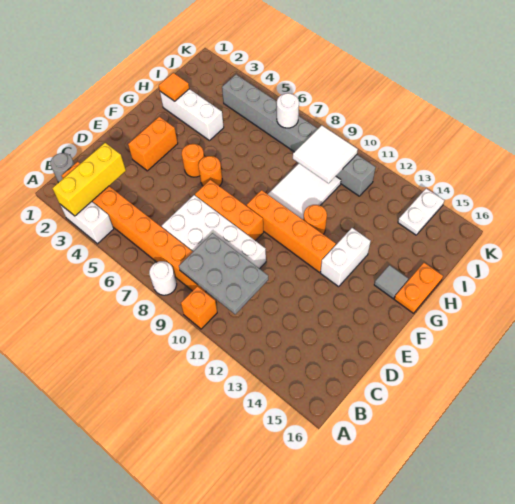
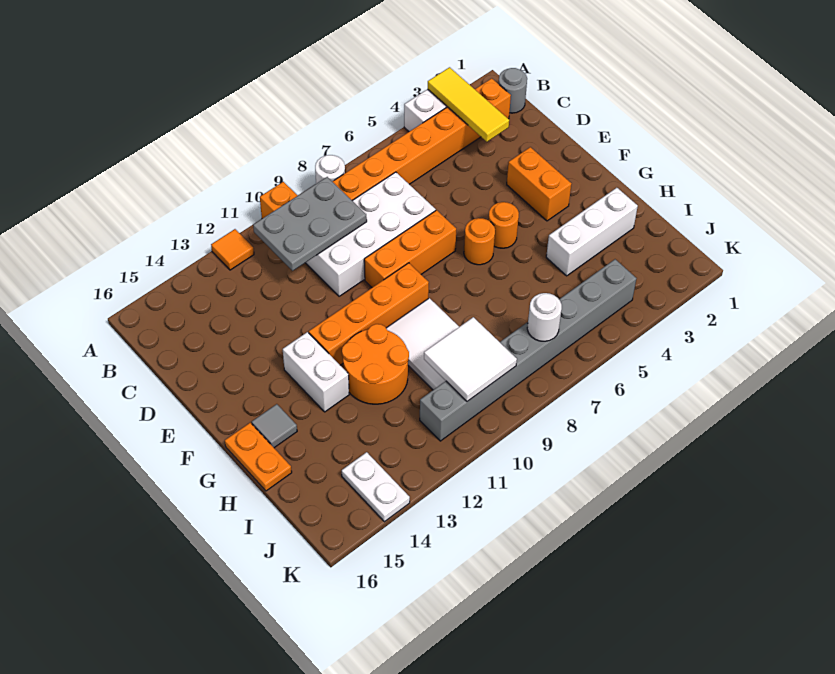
yellow brick A3:C3 level 2 -> yellow tile A3:C3 level 2
orange round brick G11 level 1 -> orange round brick G11:H12 level 1
orange tile H2 level 2 -> orange tile A12 level 1

